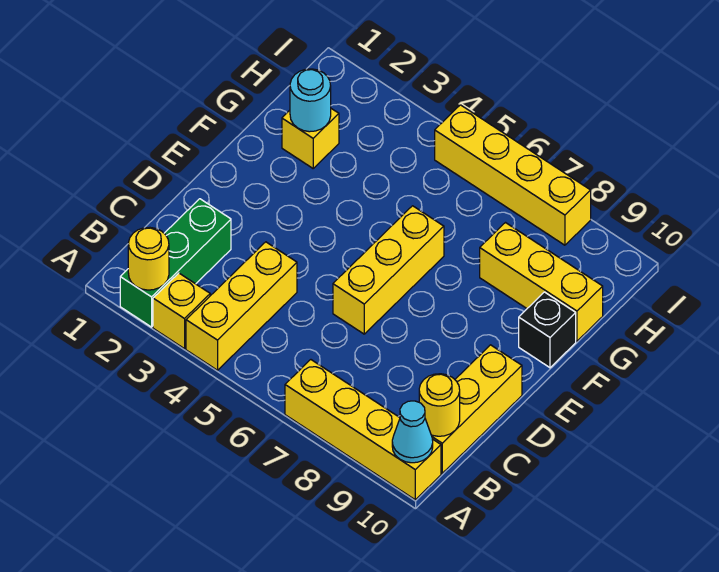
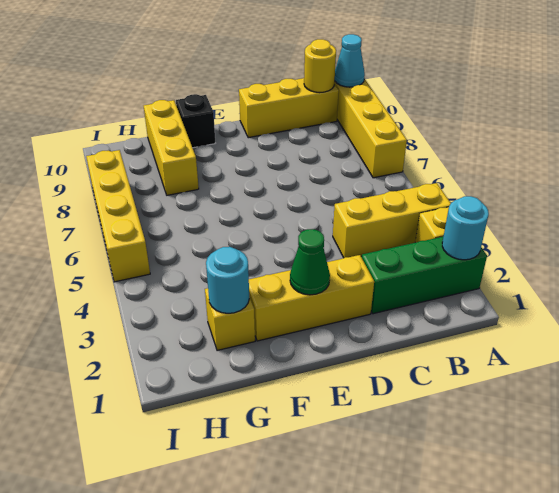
yellow round brick A2 level 2 -> cyan round brick A2 level 2
yellow brick D6:F6 level 1 -> yellow brick D2:F2 level 1
none -> green cone E2 level 2

